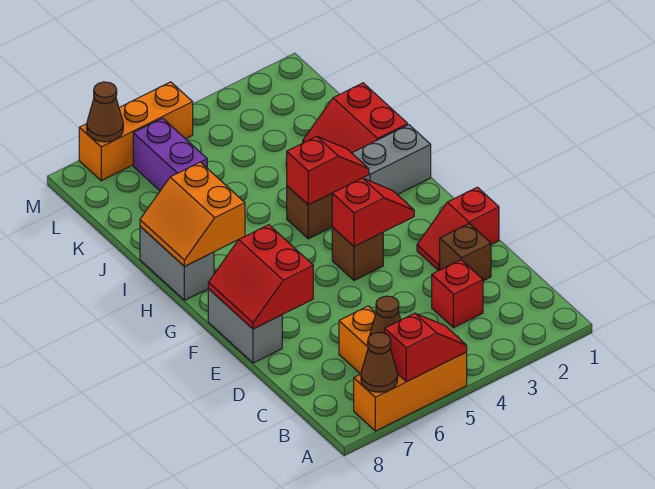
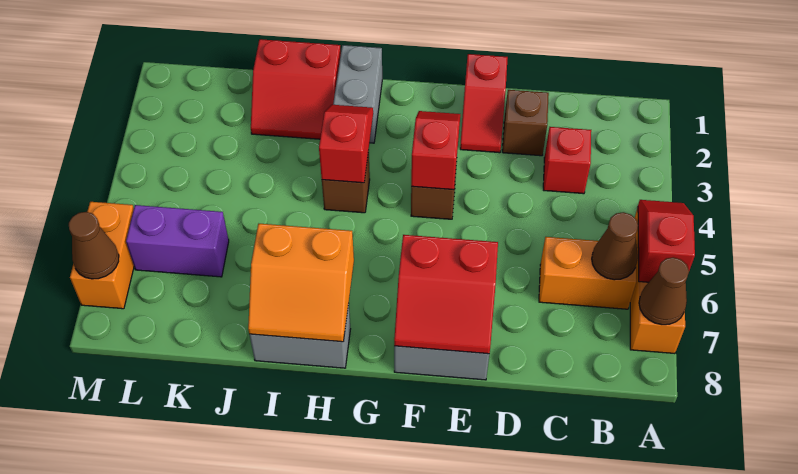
orange brick M5:M7 level 1 -> orange brick M6:M7 level 1

